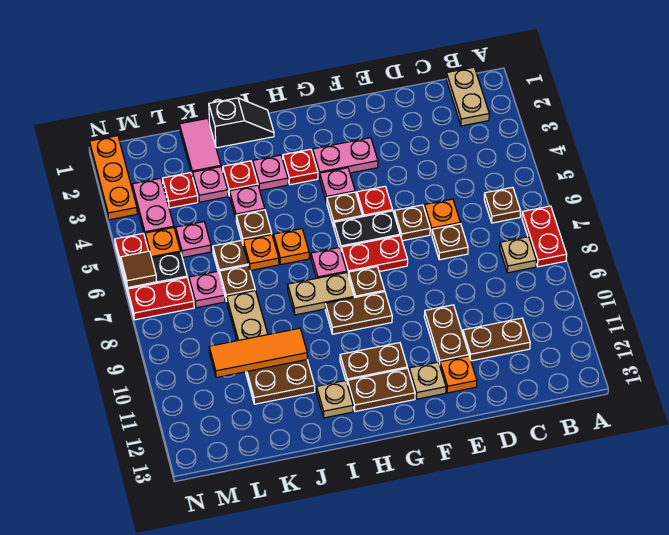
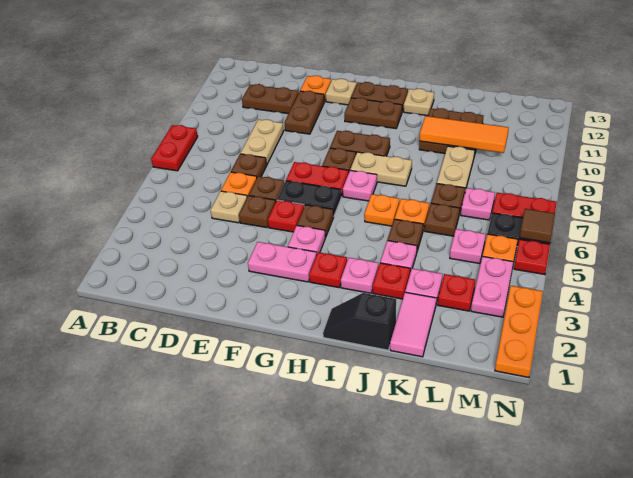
tan plate B1:B2 level 1 -> tan plate D8:D9 level 1
brown plate B6 level 1 -> brown plate E5 level 1
tan plate B8 level 1 -> tan plate D5 level 1

